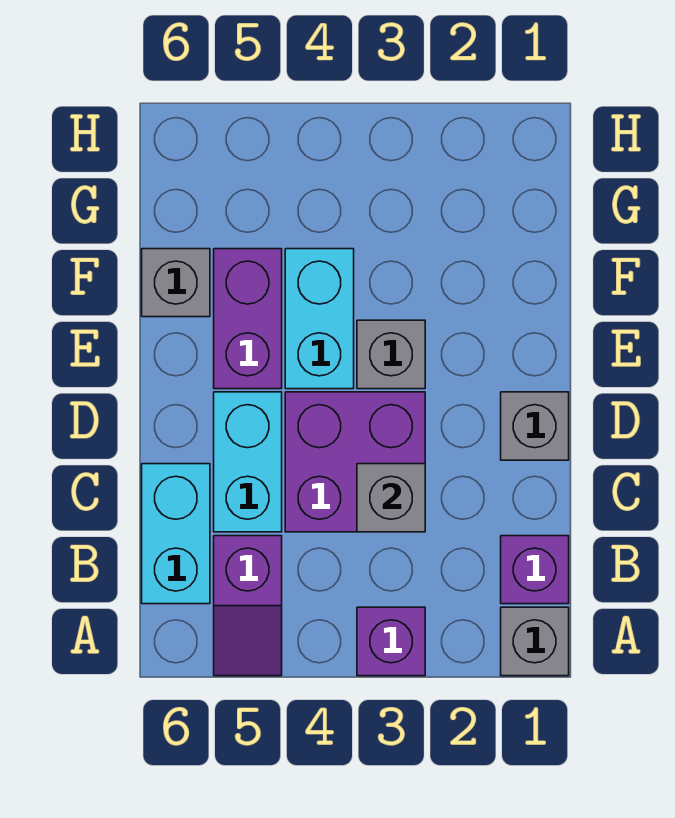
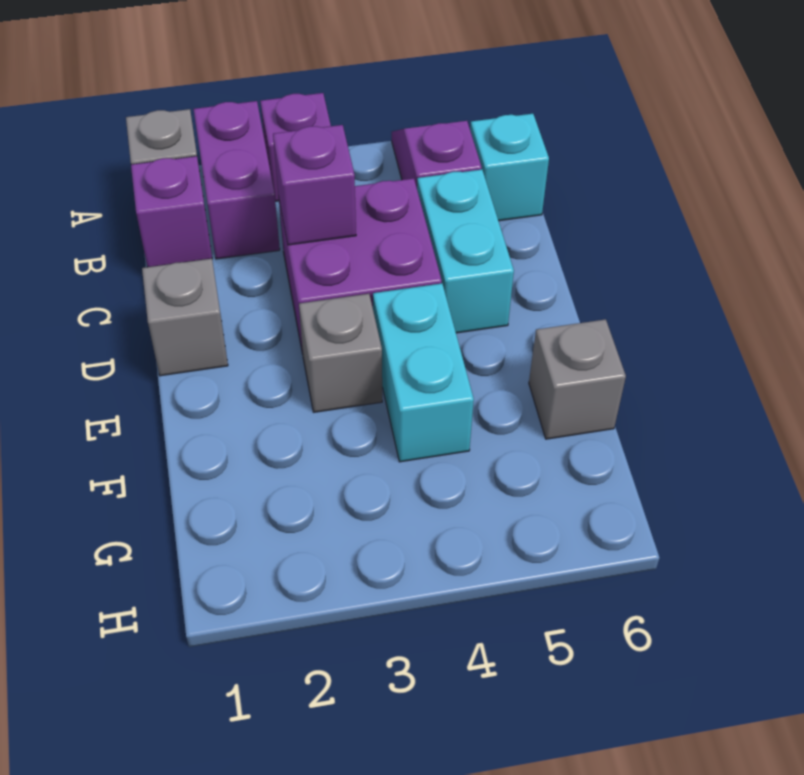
cyan brick B6:C6 level 1 -> cyan brick B6 level 1
grey brick C3 level 2 -> purple brick C3 level 2
purple brick E5:F5 level 1 -> purple brick A2:B2 level 1

